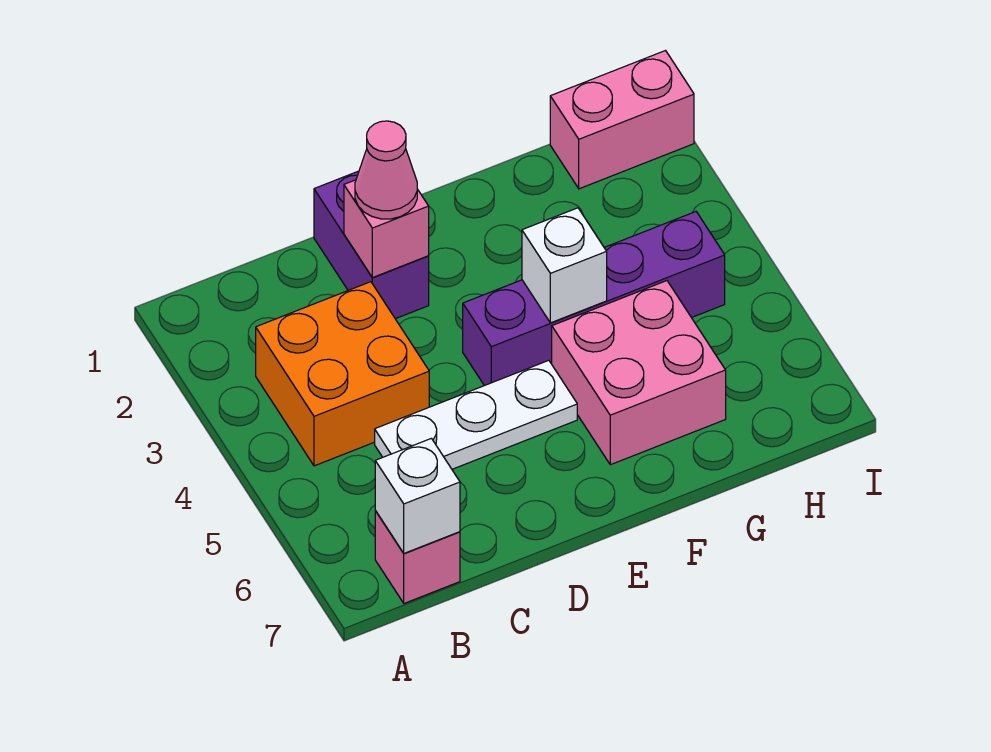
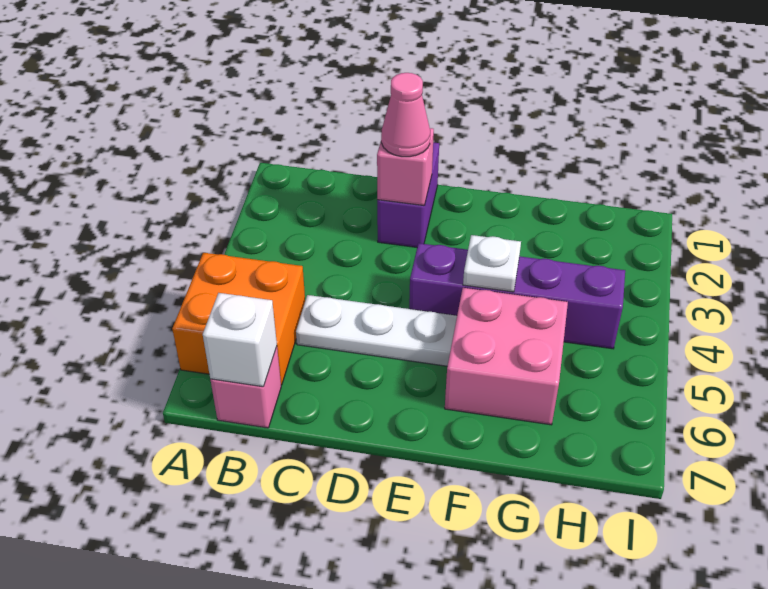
orange brick B3:C4 level 1 -> orange brick A5:B6 level 1
white brick F4 level 2 -> white plate F4 level 2
pink brick H1:I1 level 1 -> none

